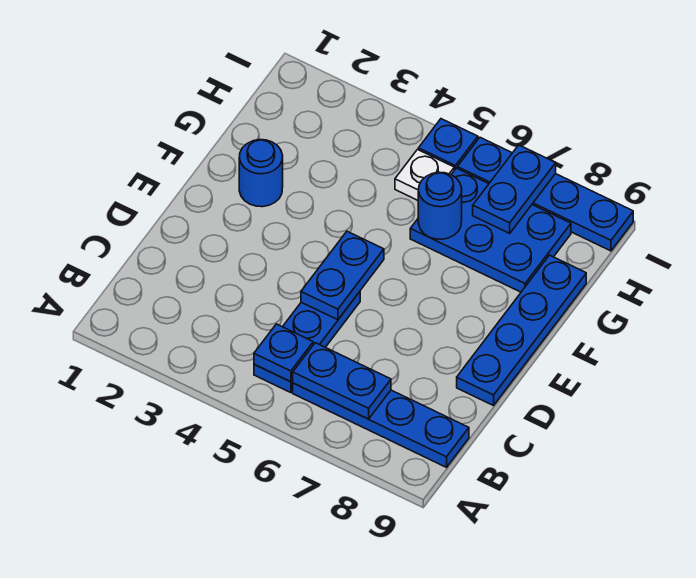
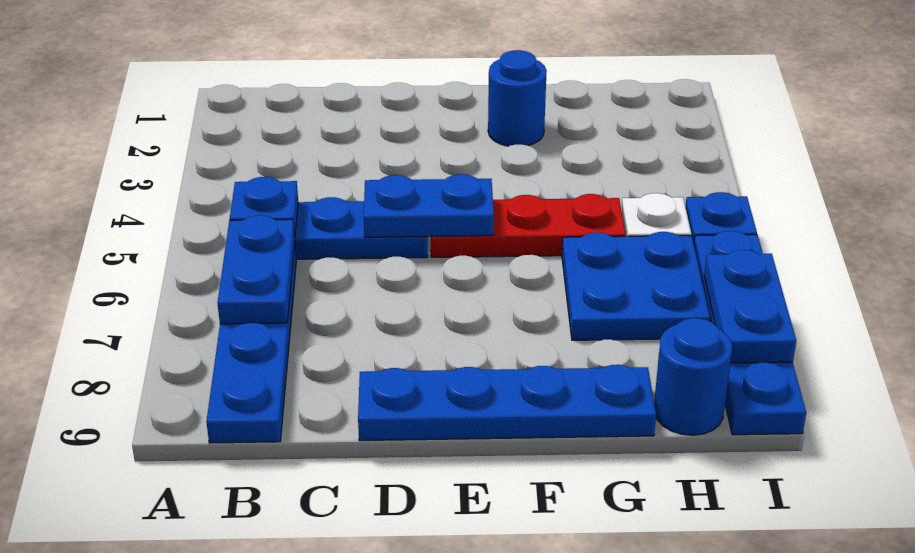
none -> red plate E5:G5 level 1
blue plate G6:H8 level 1 -> blue plate G6:H7 level 1
blue round brick G6 level 2 -> blue round brick H9 level 1
blue plate H7:I7 level 2 -> blue plate I7:I8 level 2

